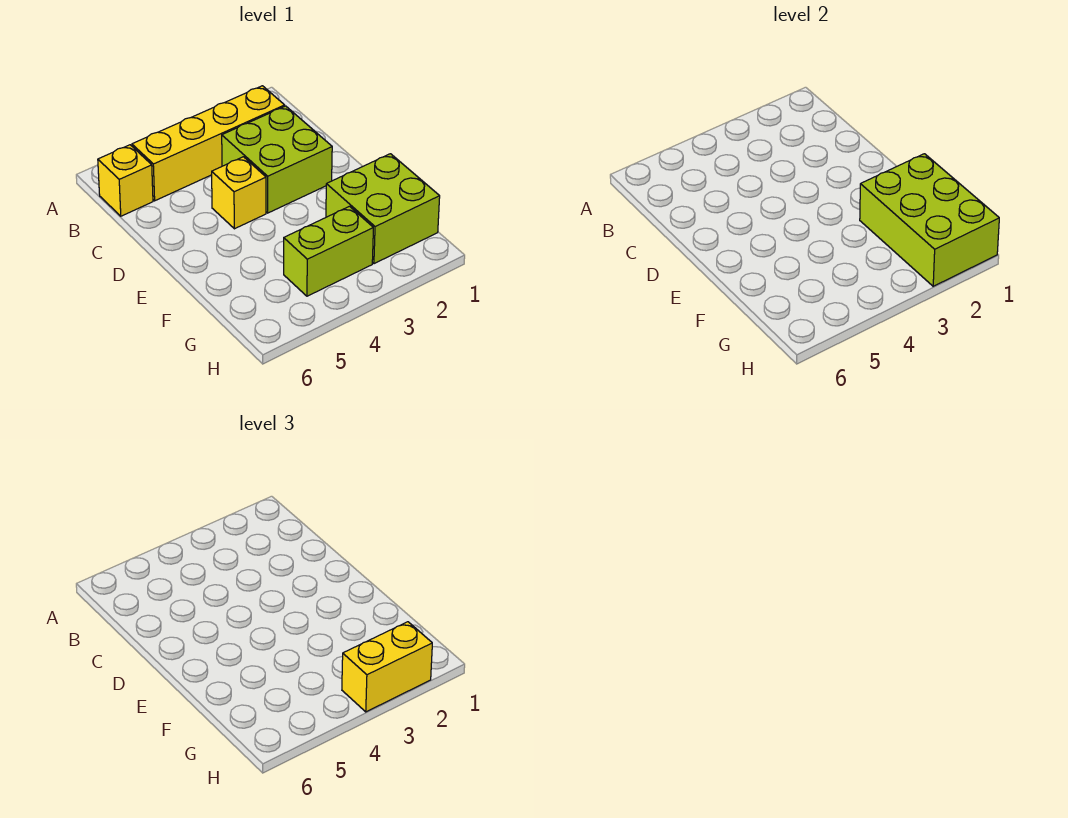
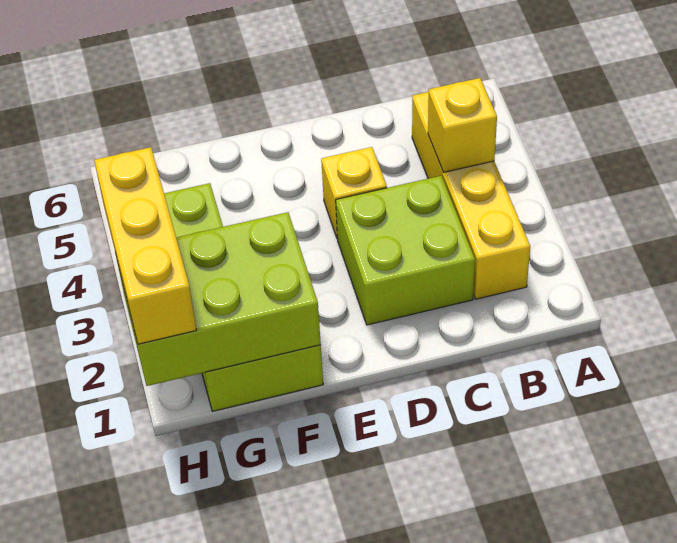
yellow brick B6 level 1 -> yellow brick B4 level 2
yellow brick H2:H3 level 3 -> yellow brick H1:H3 level 3

